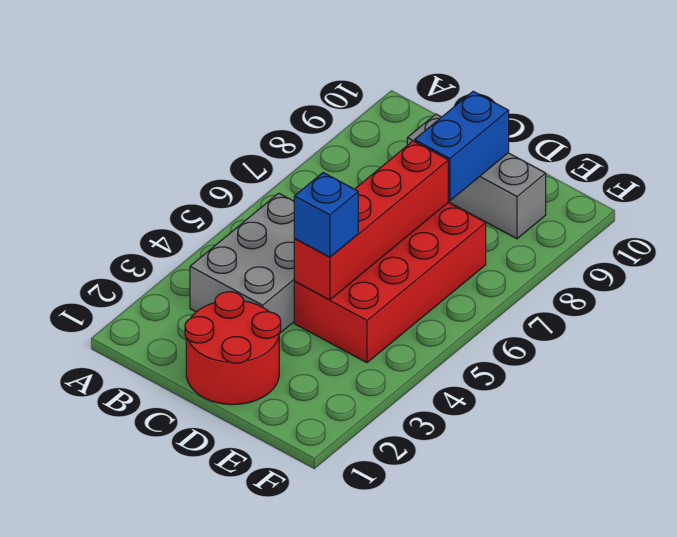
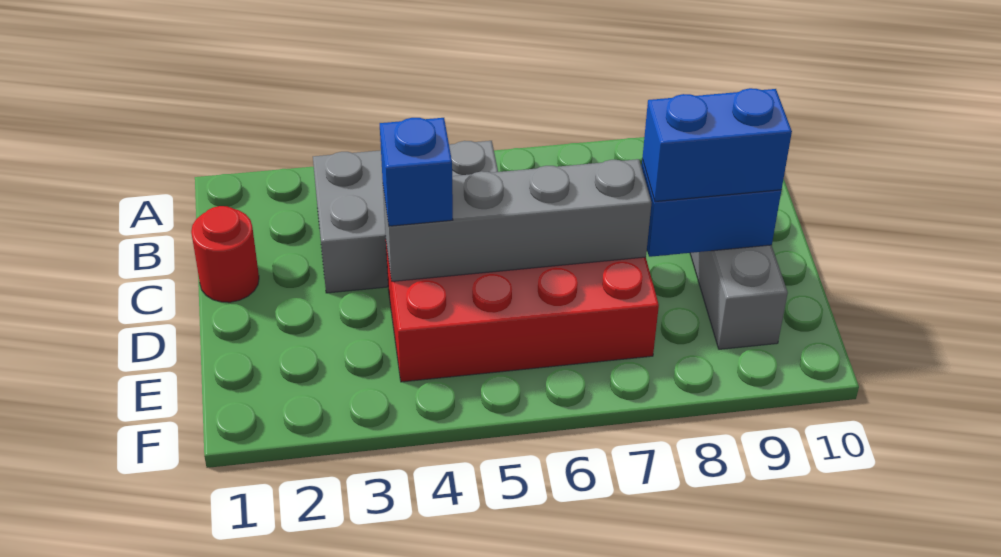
red round brick C1:D2 level 1 -> red round brick C1 level 1
red brick D4:D7 level 2 -> grey brick D4:D7 level 2
none -> blue brick D8:D9 level 3

